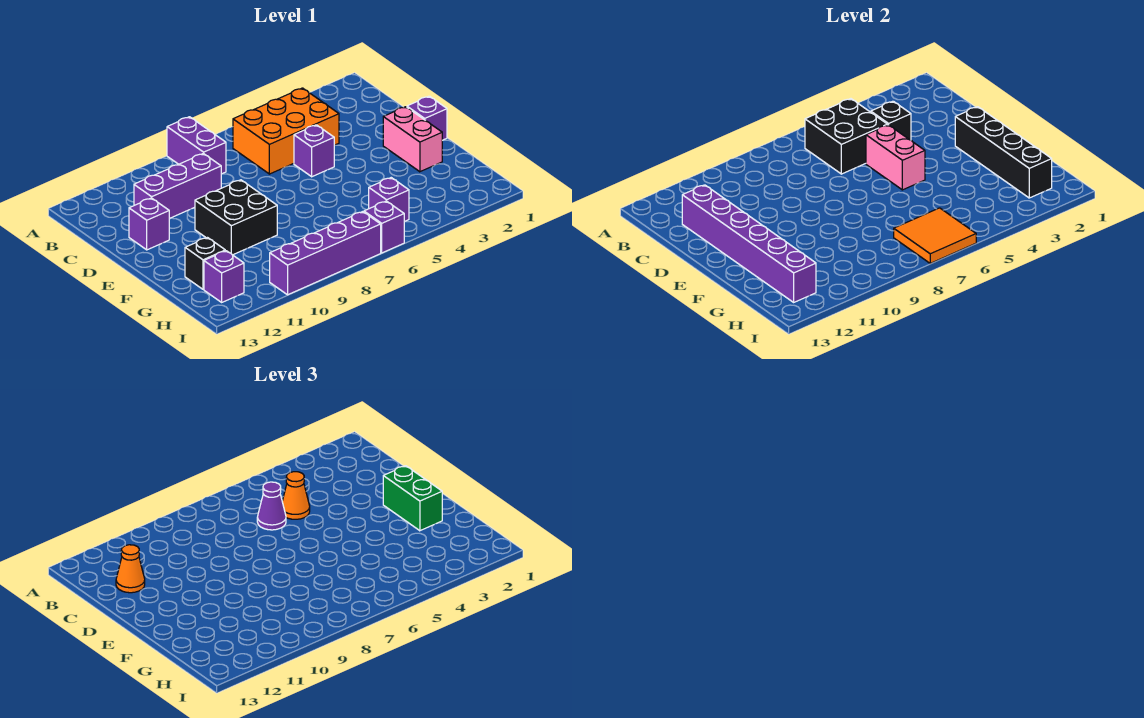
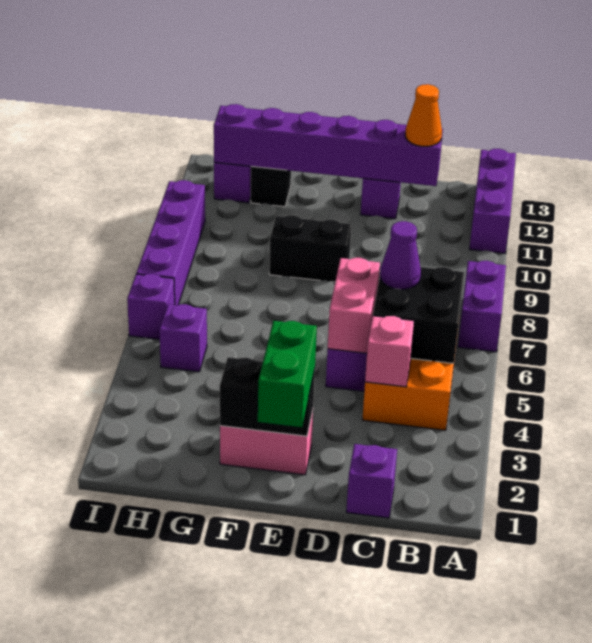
purple brick A8:B8 level 1 -> purple brick A7:A8 level 1
black brick C4 level 2 -> pink brick C4 level 2
orange cone C5 level 3 -> none
purple brick C9:C11 level 1 -> purple brick A11:A13 level 1
pink brick D5:E5 level 2 -> pink brick D5:D6 level 2
purple brick E1 level 1 -> purple brick C1 level 1
black brick E2:H2 level 2 -> black brick E2:F2 level 2
green brick E2:F2 level 3 -> green brick E1:E2 level 3
black brick E9:F10 level 1 -> black brick E9:F9 level 1
orange tile H6:I7 level 2 -> none

